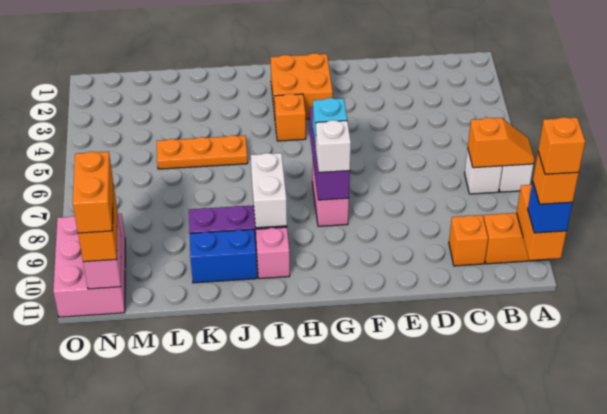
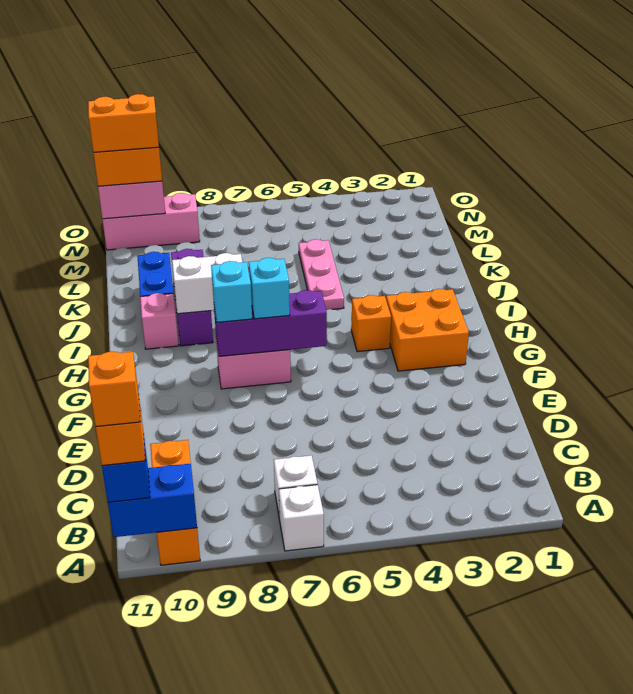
orange slope A7:B7 level 2 top B -> none
orange brick A10:A11 level 2 -> blue brick A10:A11 level 2
white brick G8 level 3 -> cyan brick G8 level 3
orange plate J5:L5 level 1 -> pink plate J5:L5 level 1
pink brick N9:O11 level 1 -> pink brick N9:N11 level 1

